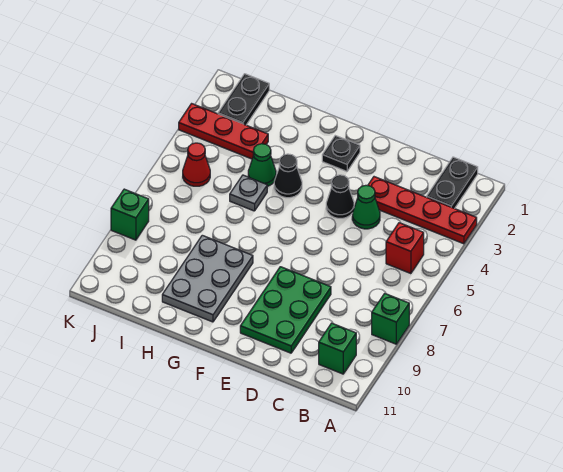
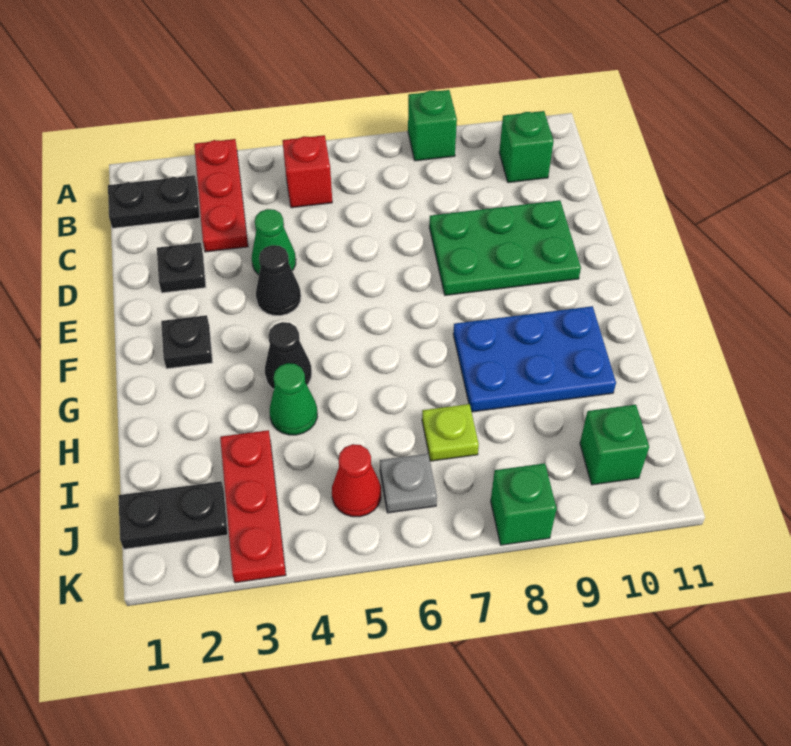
red plate A3:D3 level 1 -> red plate A3:C3 level 1
none -> black plate D2 level 1
grey plate G8:H10 level 1 -> blue plate G8:H10 level 1
grey plate H5 level 1 -> grey plate J6 level 1
none -> lime plate I7 level 1
none -> green brick J10 level 1

